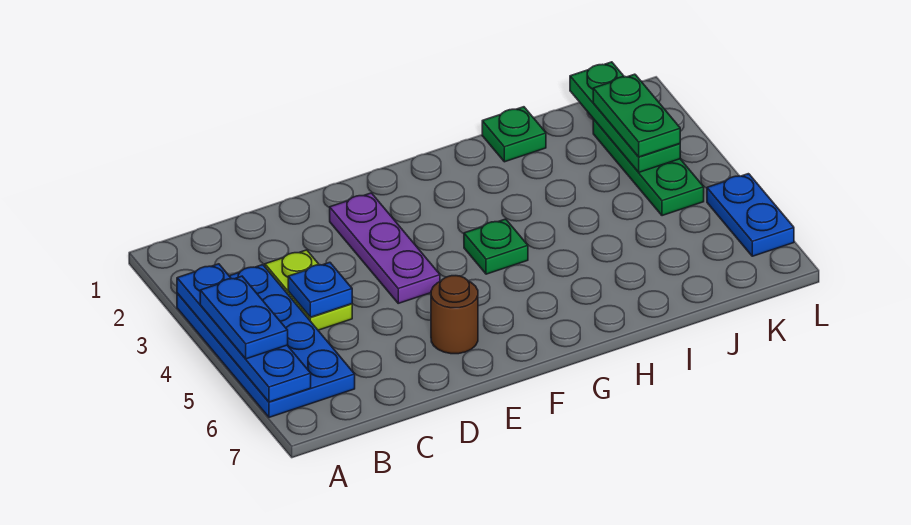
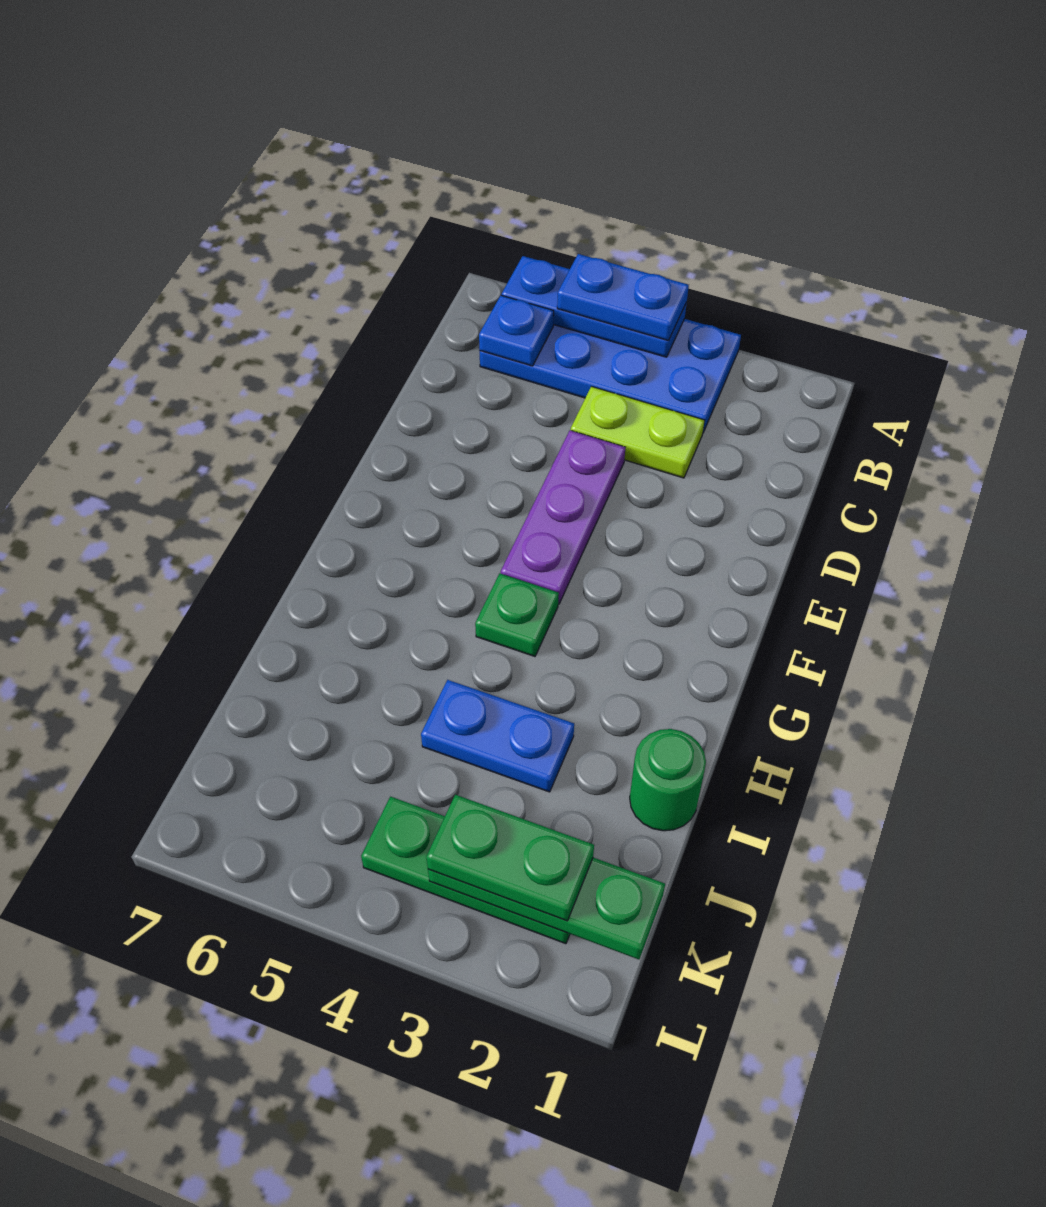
blue plate A3:A6 level 2 -> blue plate A4:A6 level 2
blue plate C4 level 2 -> blue plate B6 level 2
purple plate E2:E4 level 1 -> purple plate D4:F4 level 1
brown round brick E6 level 1 -> none
green plate I1 level 1 -> green round brick I1 level 1
blue plate L5:L6 level 1 -> blue plate I3:I4 level 1

